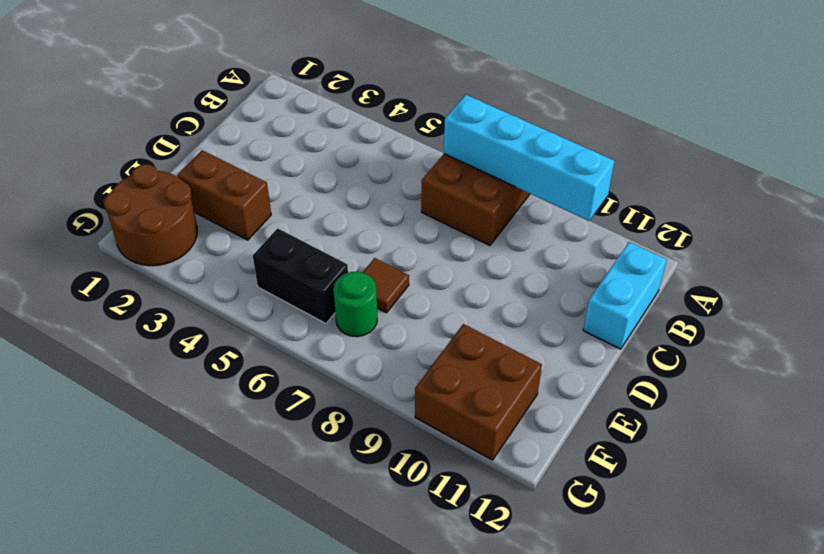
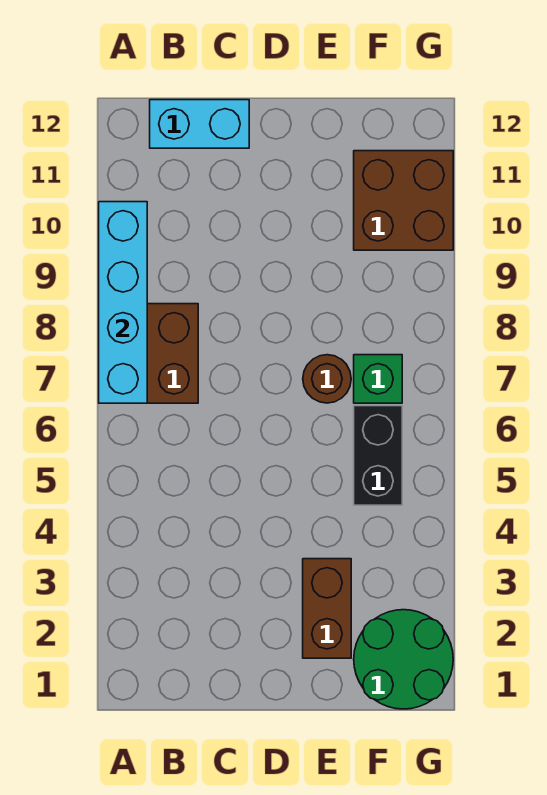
brown tile E7 level 1 -> brown round brick E7 level 1
brown round brick F1:G2 level 1 -> green round brick F1:G2 level 1
green round brick F7 level 1 -> green brick F7 level 1

